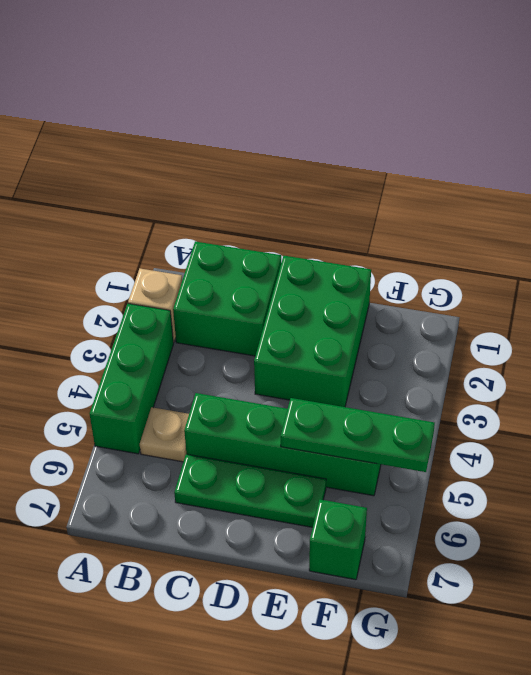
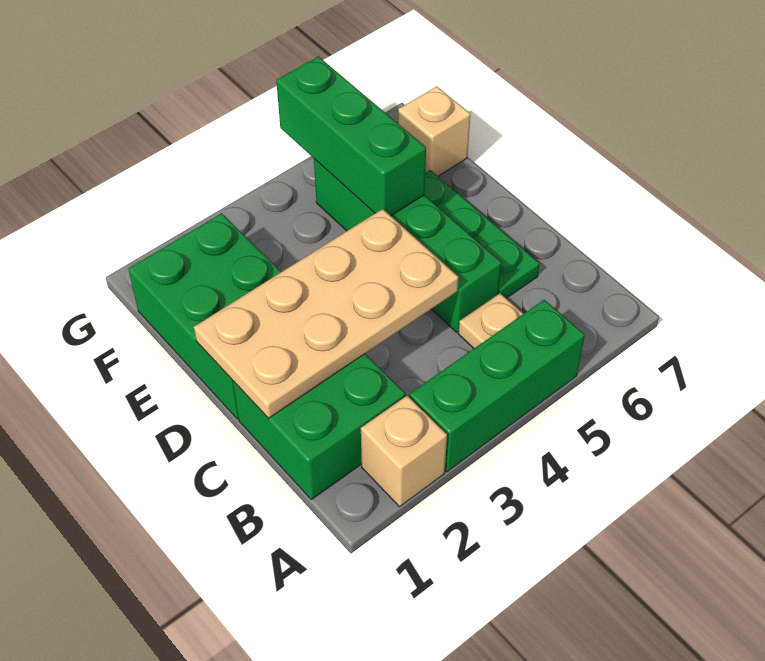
none -> tan plate C1:D4 level 2
green brick D1:E3 level 1 -> green brick D1:F2 level 1
green plate E5:G5 level 2 -> green brick E5:G5 level 2
green brick F7 level 1 -> tan brick F7 level 1

